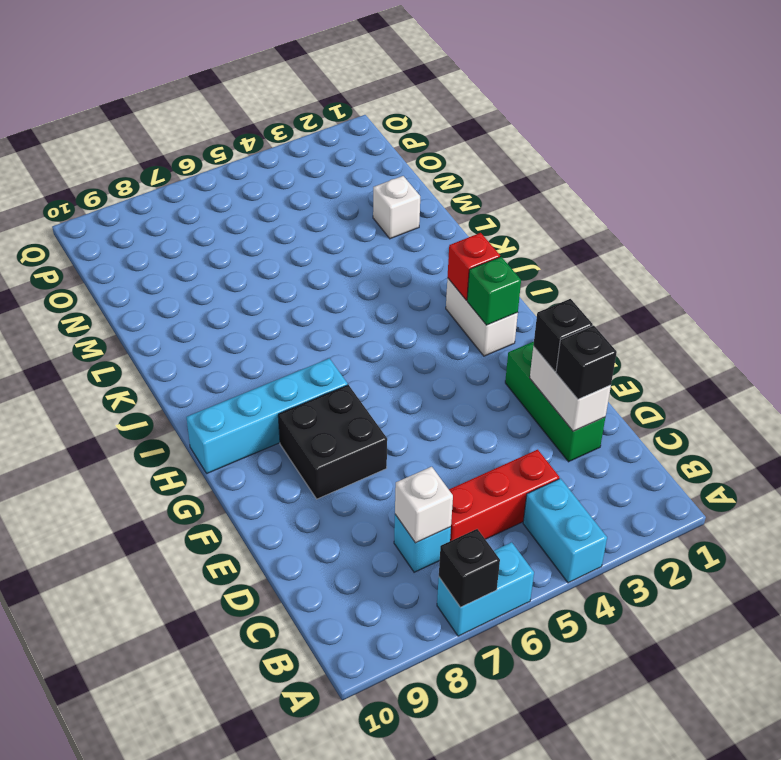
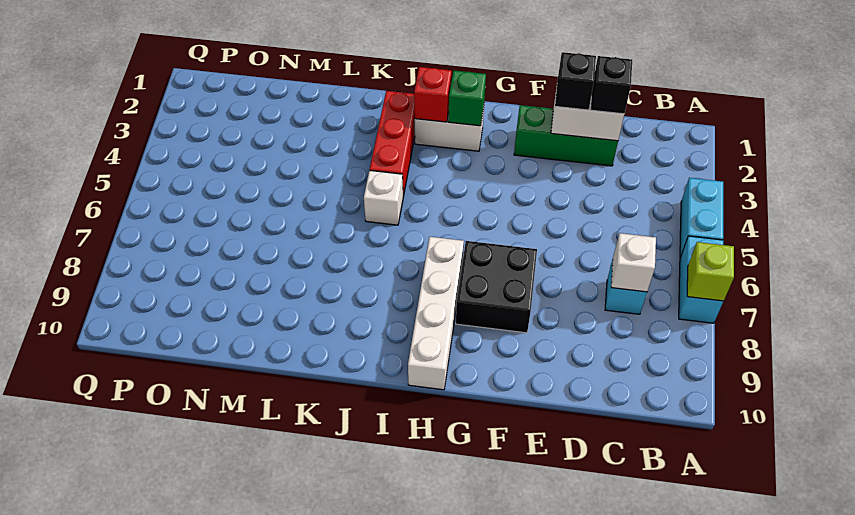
cyan brick A4:B4 level 1 -> cyan brick A4:A5 level 1
black brick A7 level 2 -> lime brick A7 level 2
red brick C4:C6 level 1 -> red brick J2:J4 level 1
cyan brick H7:H10 level 1 -> white brick H7:H10 level 1
white brick M2 level 1 -> white brick J5 level 1

